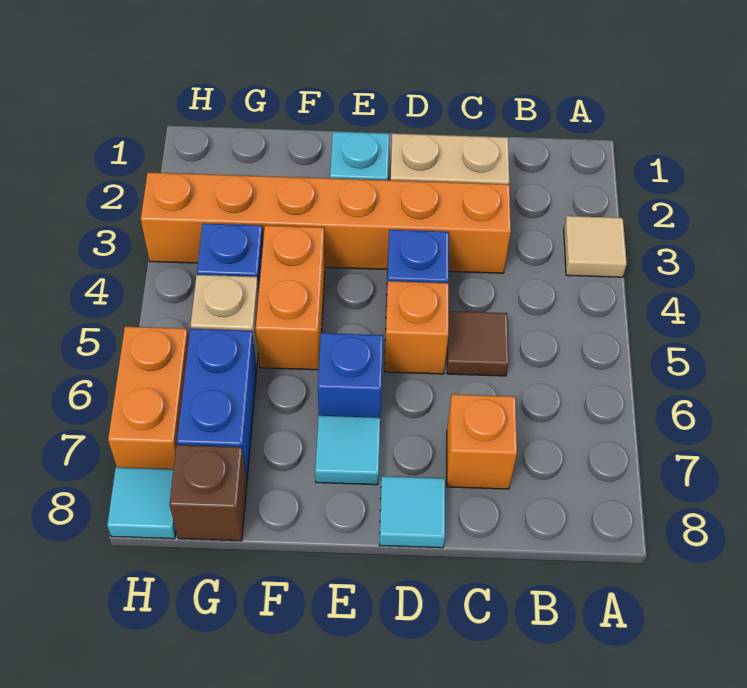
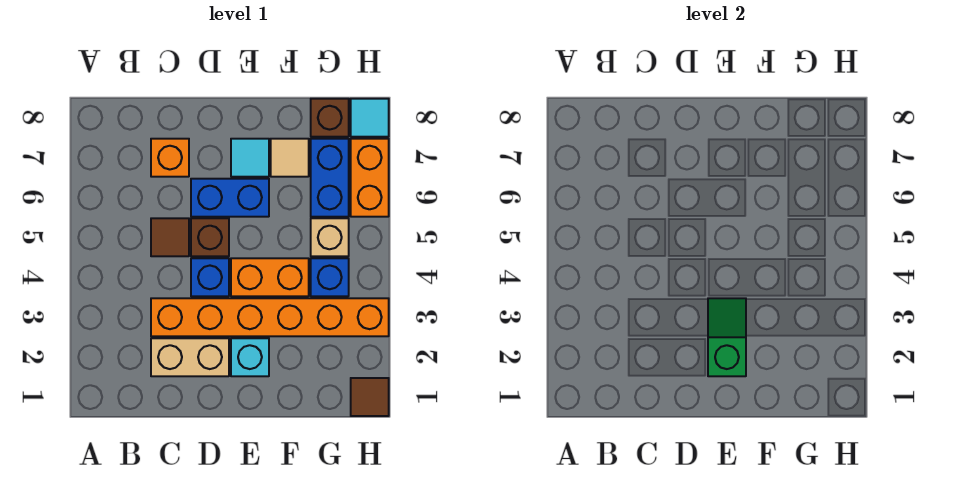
tan tile A3 level 1 -> tan tile F7 level 1
orange brick D5 level 1 -> brown brick D5 level 1
cyan tile D8 level 1 -> none
none -> green slope E2:E3 level 2 top 2
blue brick E6 level 1 -> blue brick D6:E6 level 1
orange brick F4:F5 level 1 -> orange brick E4:F4 level 1
none -> brown tile H1 level 1

